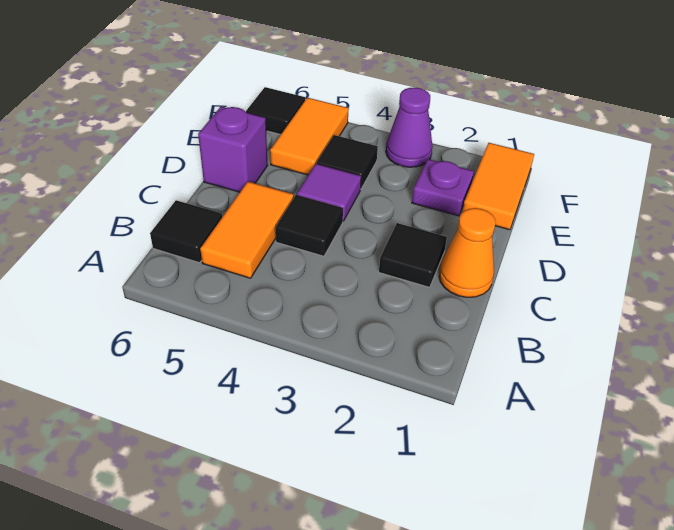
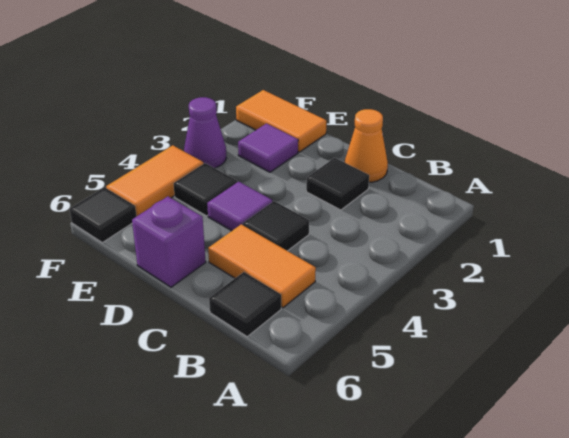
purple plate E2 level 1 -> purple tile E2 level 1
orange tile E5:F5 level 1 -> orange tile F4:F5 level 1

